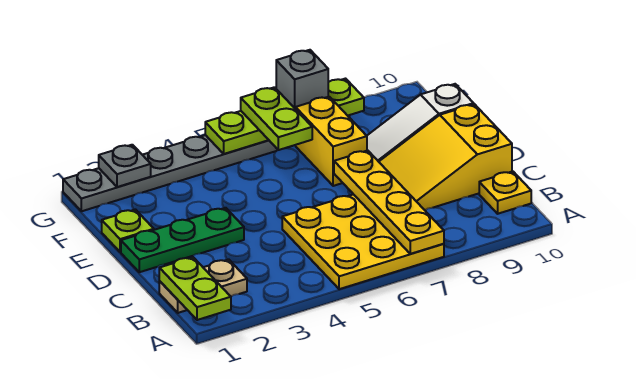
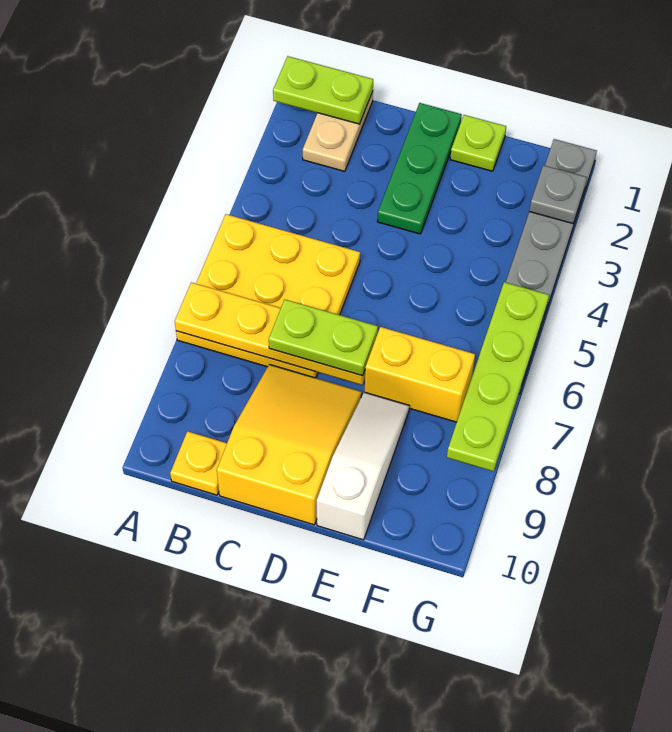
lime plate F6:G6 level 3 -> lime plate C7:D7 level 3
grey brick G7 level 3 -> none

